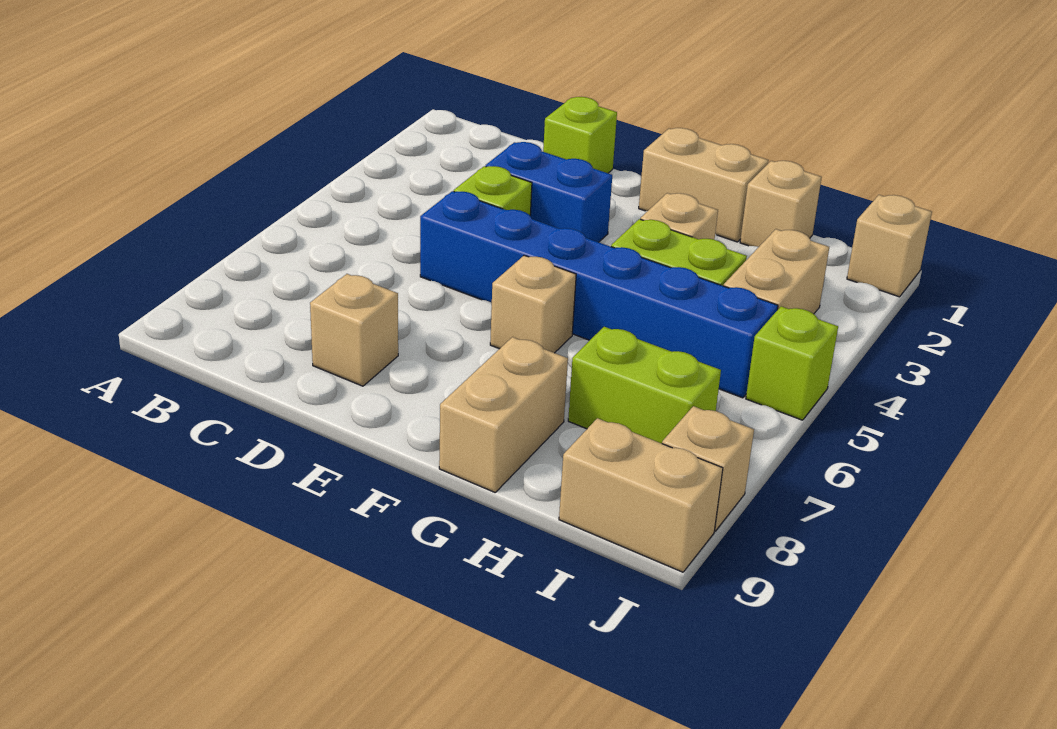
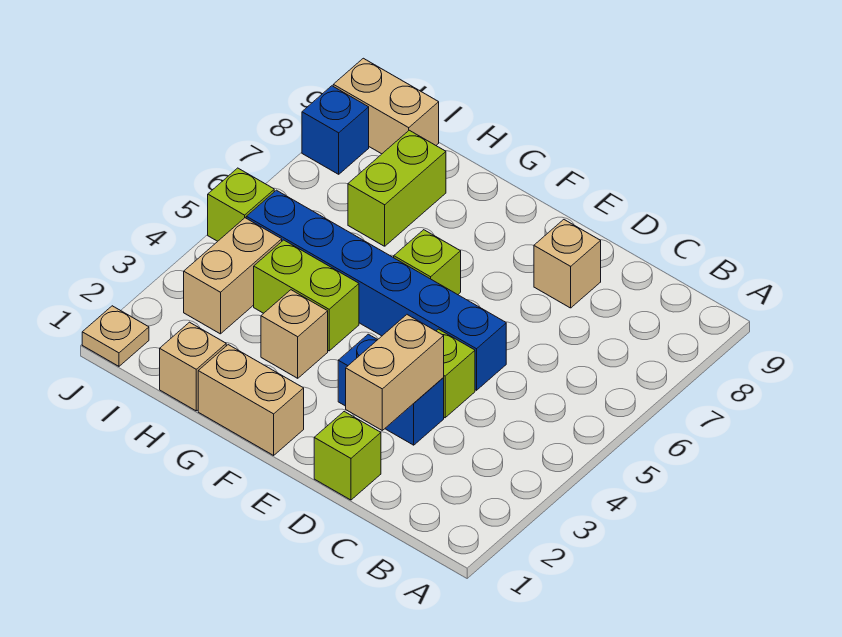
tan brick F6 level 1 -> lime brick F6 level 1
tan brick G8:G9 level 1 -> tan brick D2:D3 level 2
lime brick H7:I7 level 1 -> lime brick H7:H8 level 1
tan brick J1 level 1 -> tan plate J1 level 1
tan brick J8 level 1 -> blue brick J8 level 1

